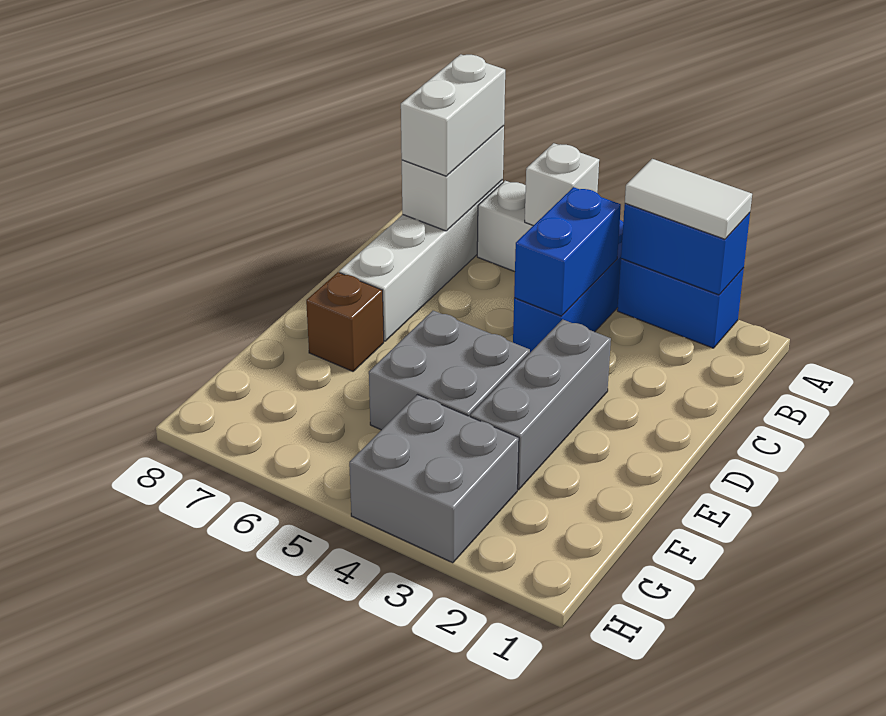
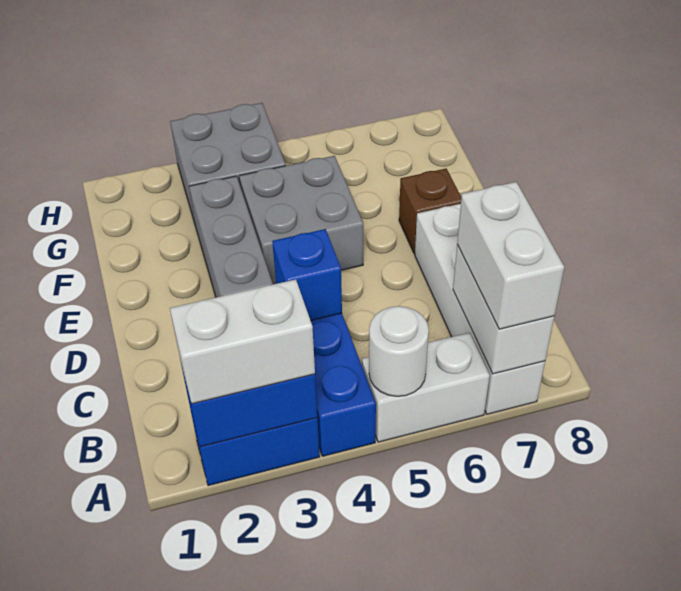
white tile A2:A3 level 3 -> white brick A2:A3 level 3
white brick A5 level 2 -> white round brick A5 level 2
blue brick B4:C4 level 2 -> blue brick C4 level 2

